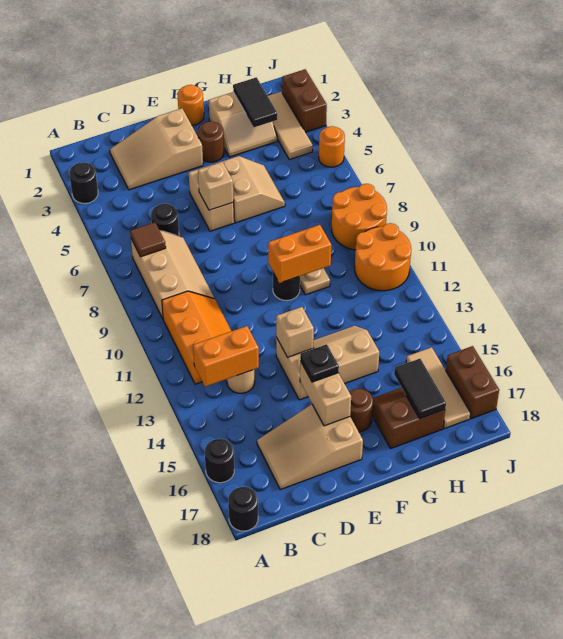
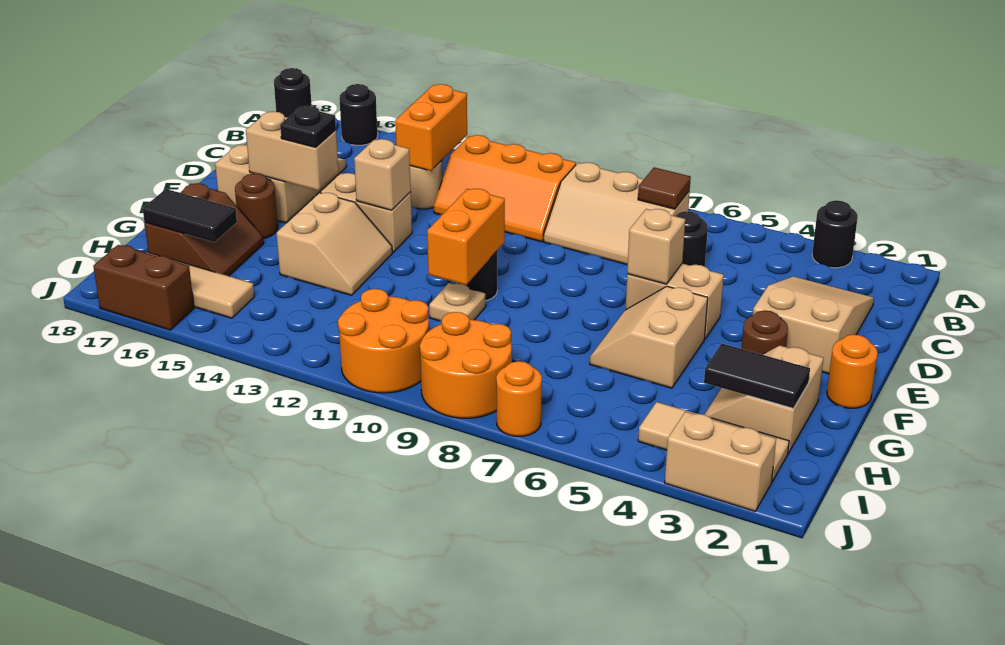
tan slope F5:G6 level 1 top F -> tan slope F5:G6 level 1 top 5
brown brick J2:J3 level 1 -> tan brick J2:J3 level 1
orange round brick J5 level 1 -> orange round brick J7 level 1

